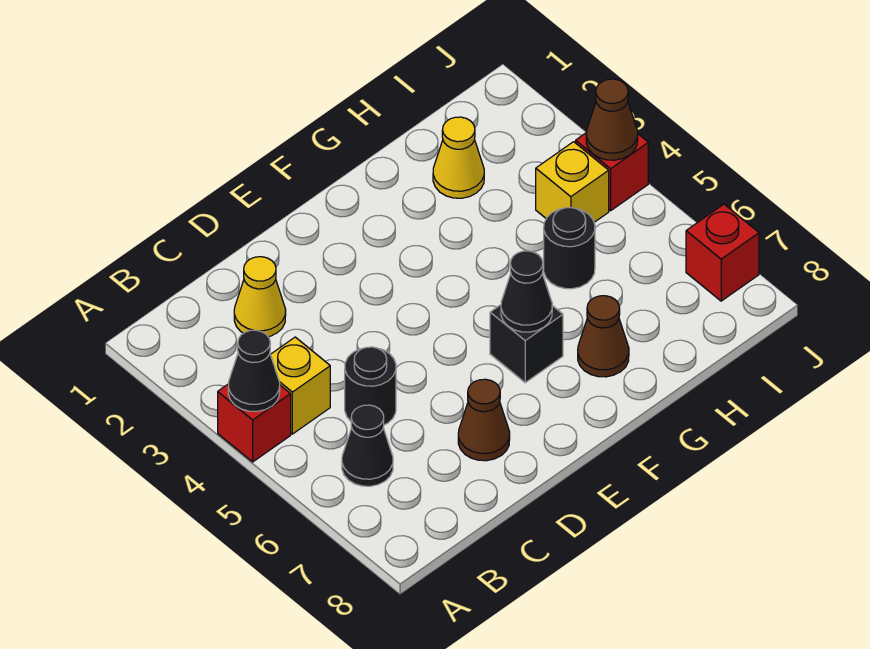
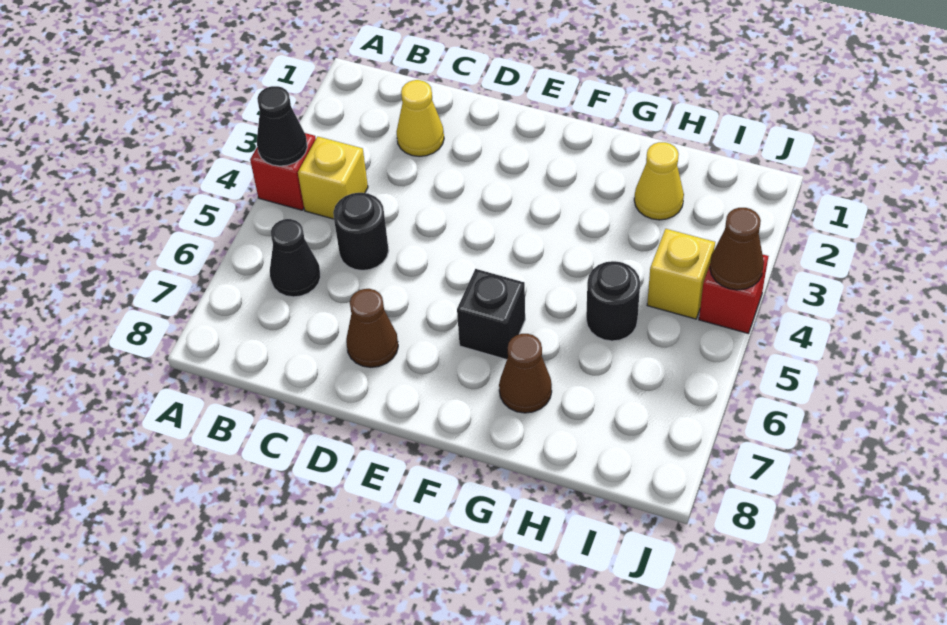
black cone F6 level 2 -> none
red brick J7 level 1 -> none

